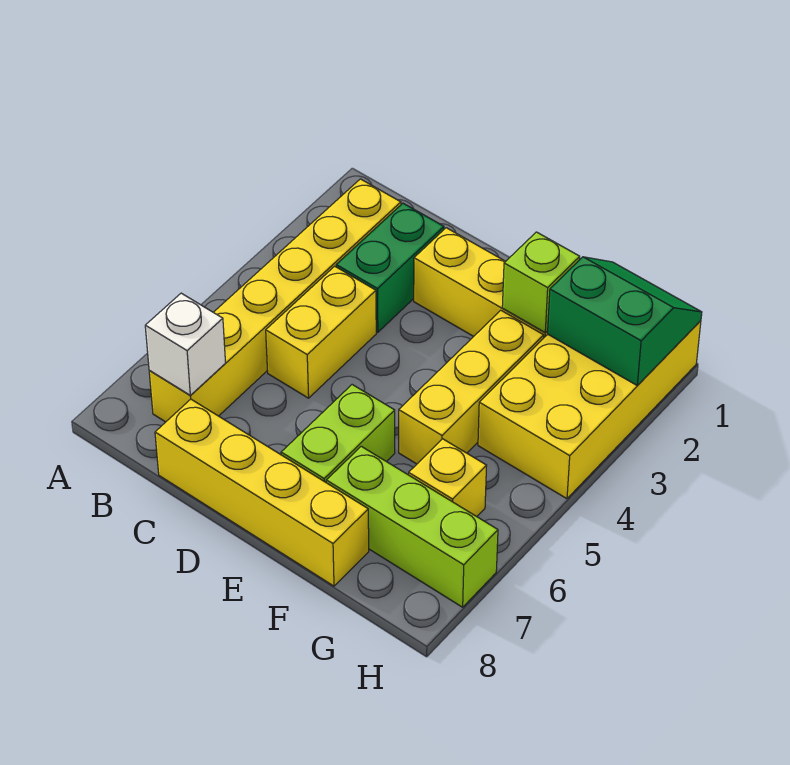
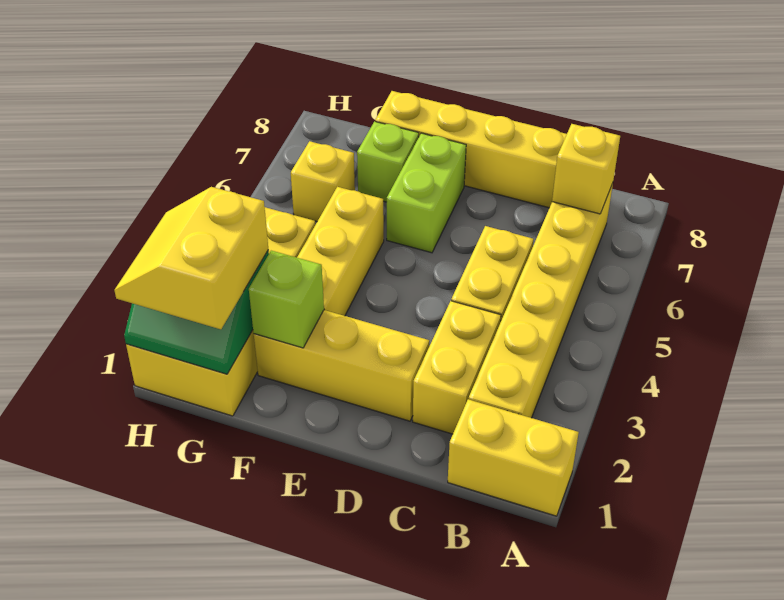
none -> yellow brick A1:B1 level 1
white brick B7 level 2 -> yellow brick B7 level 2
green brick C2:C3 level 1 -> yellow brick C2:C3 level 1
lime brick F7:H7 level 1 -> lime brick F7 level 1
none -> yellow slope G1:H2 level 3 top G

